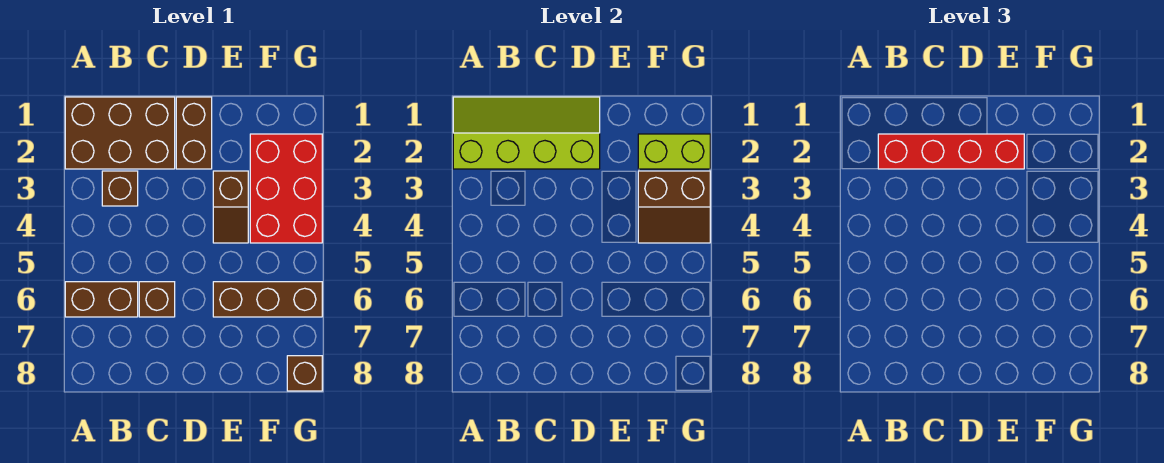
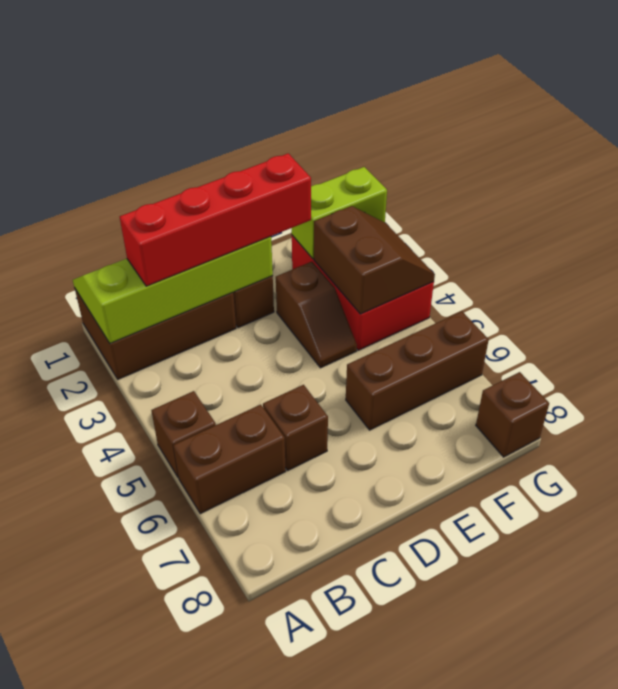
brown brick B3 level 1 -> brown brick A5 level 1
brown slope F3:G4 level 2 top 3 -> brown slope F3:G4 level 2 top F

